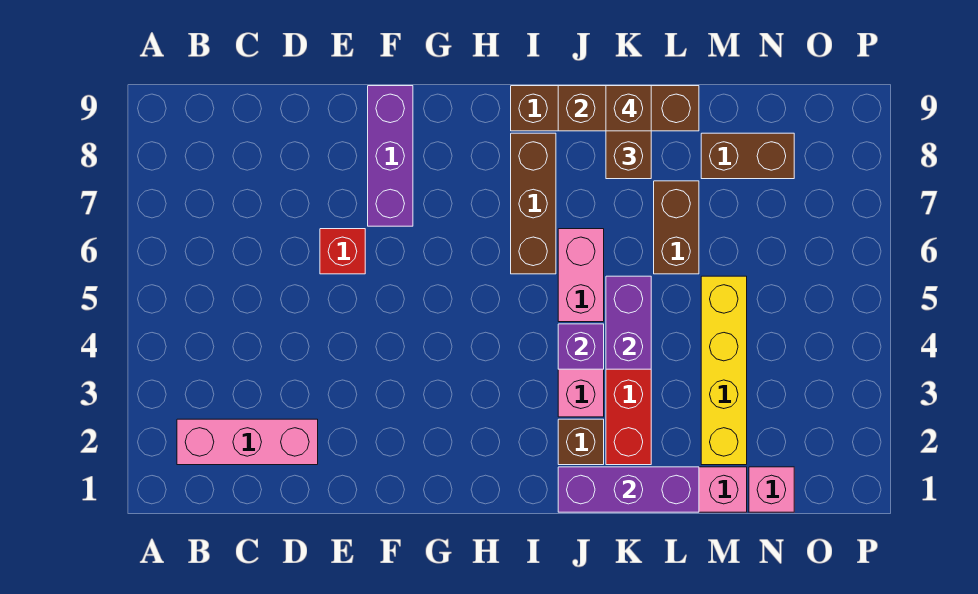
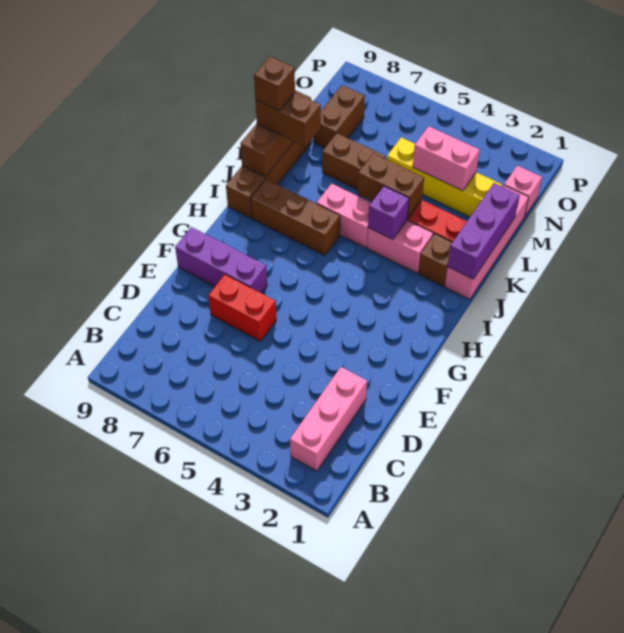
red brick E6 level 1 -> red brick E6:E7 level 1
purple brick K4:K5 level 2 -> brown brick K4:K5 level 2
none -> pink brick M3:M4 level 2

